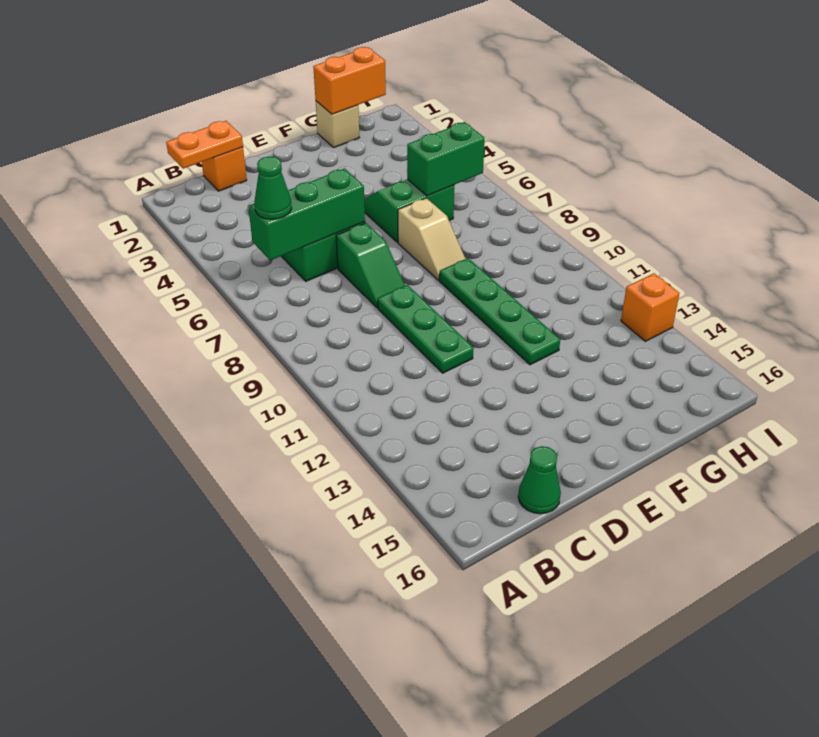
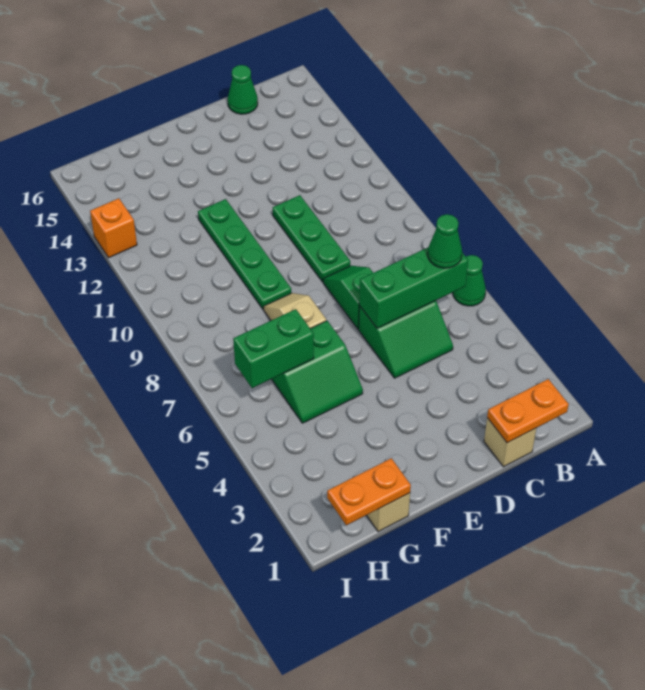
none -> green cone A6 level 1
orange brick C1 level 1 -> tan brick C1 level 1
orange brick G1:H1 level 2 -> orange plate G1:H1 level 2

